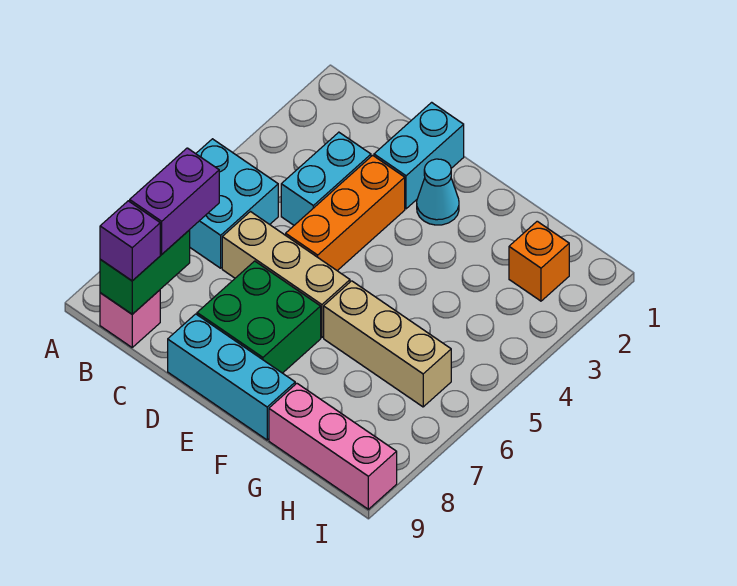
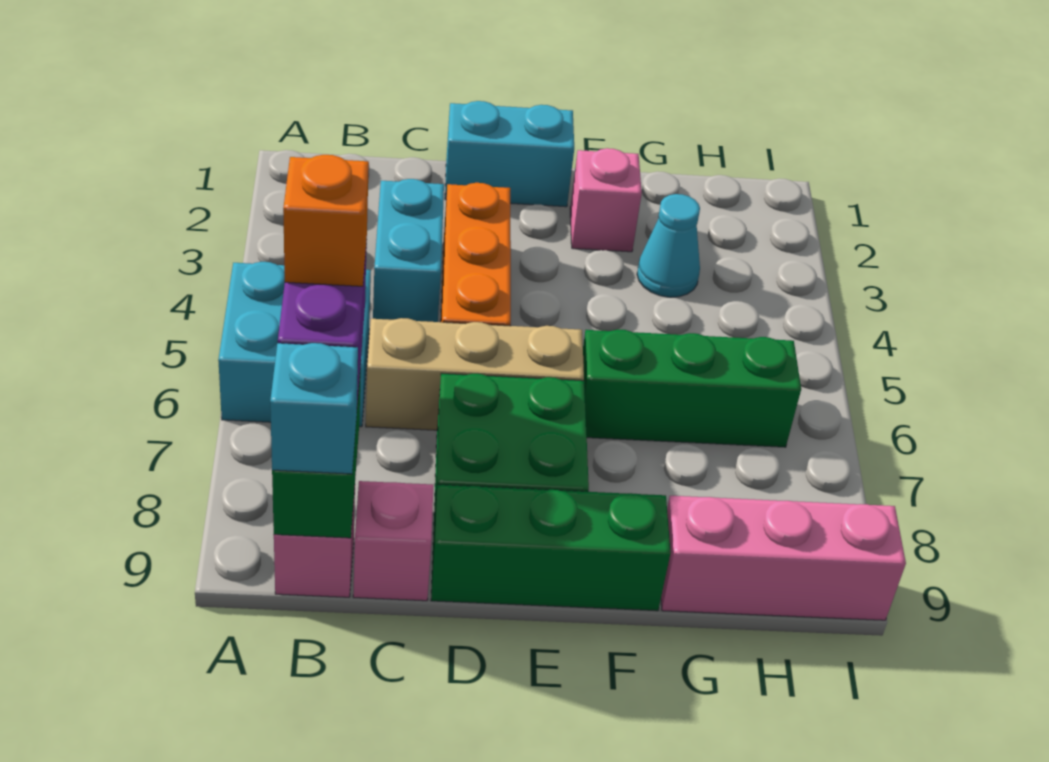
purple brick B9 level 3 -> cyan brick B9 level 3
none -> pink brick C9 level 1
cyan brick D1:D2 level 1 -> cyan brick D1:E1 level 1
cyan brick D9:F9 level 1 -> green brick D9:F9 level 1
cyan cone E2 level 1 -> cyan cone G3 level 1
none -> pink brick F2 level 1
tan brick F6:H6 level 1 -> green brick F6:H6 level 1
orange brick H2 level 1 -> orange brick B7 level 4

